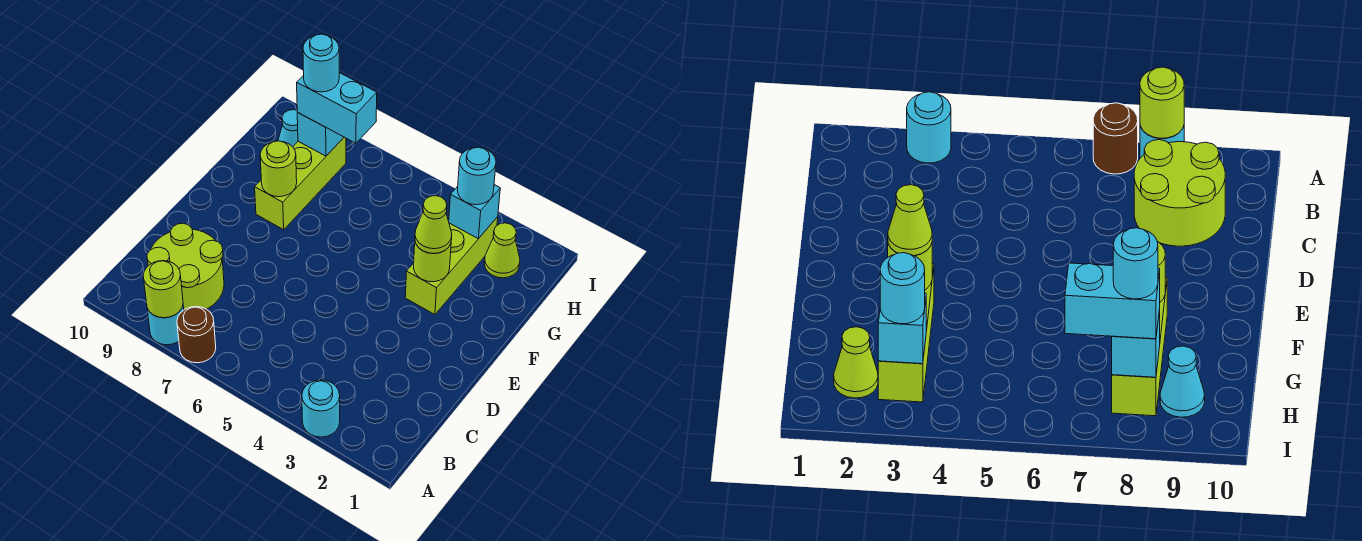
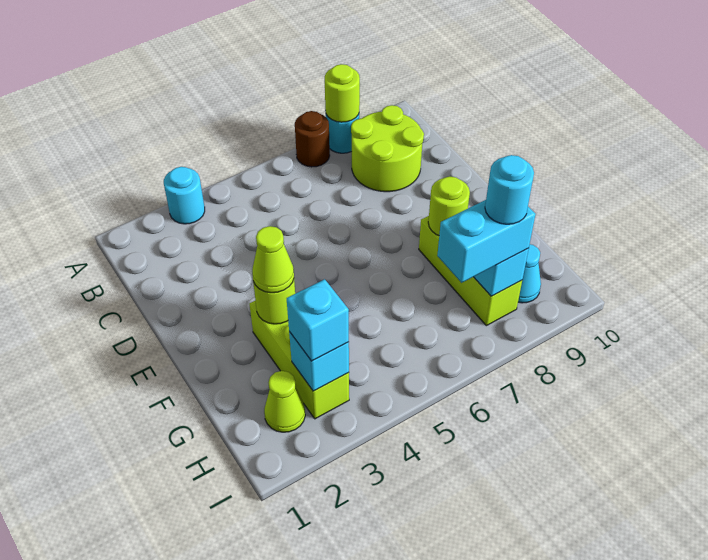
cyan round brick H3 level 3 -> cyan brick H3 level 3

